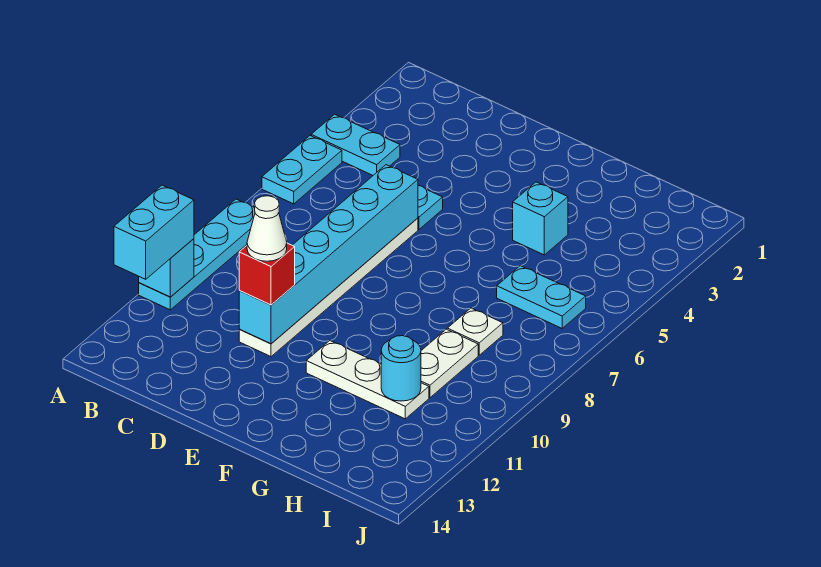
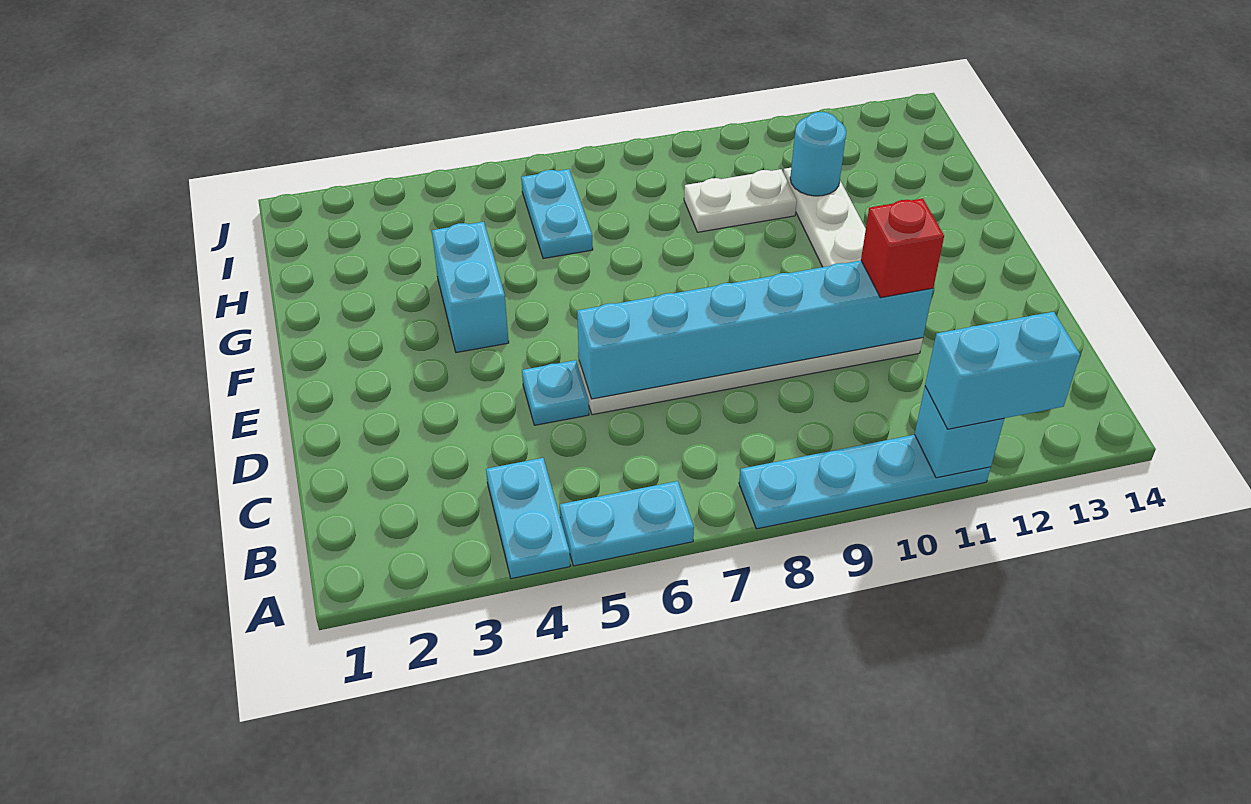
white cone D11 level 4 -> none
cyan brick G4 level 1 -> cyan brick F4:G4 level 1
white plate H8 level 1 -> none

